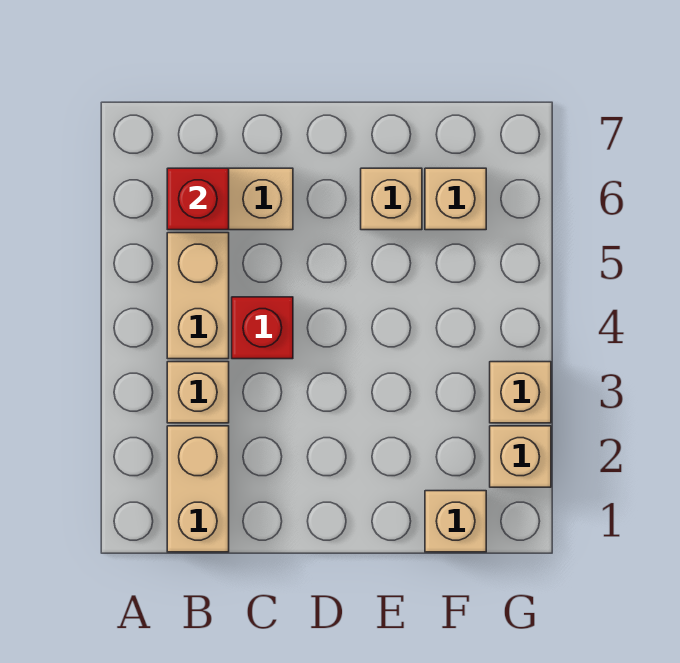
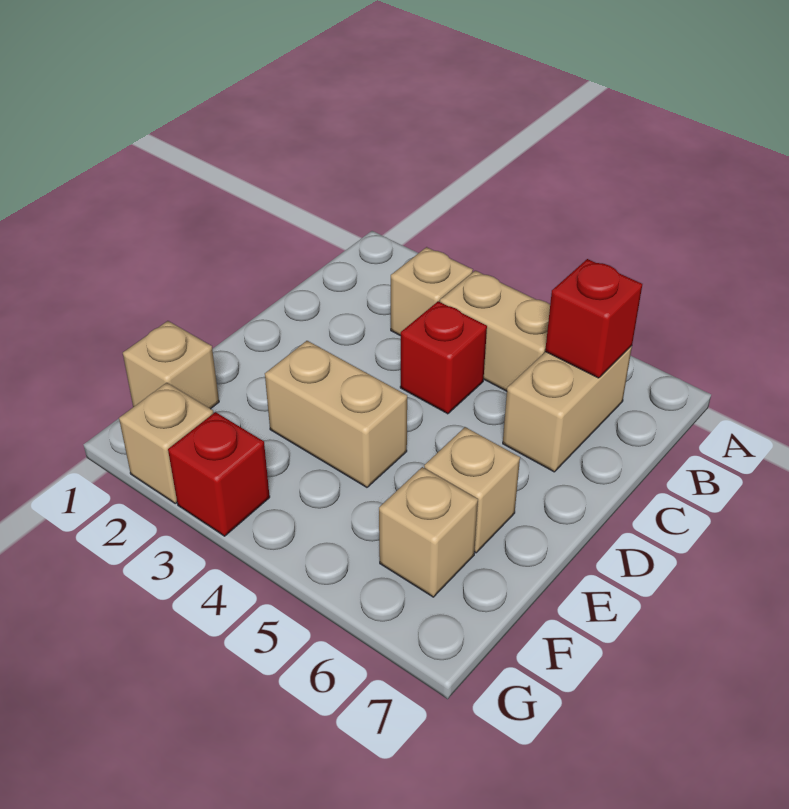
tan brick B1:B2 level 1 -> tan brick E3:E4 level 1
tan brick G3 level 1 -> red brick G3 level 1

